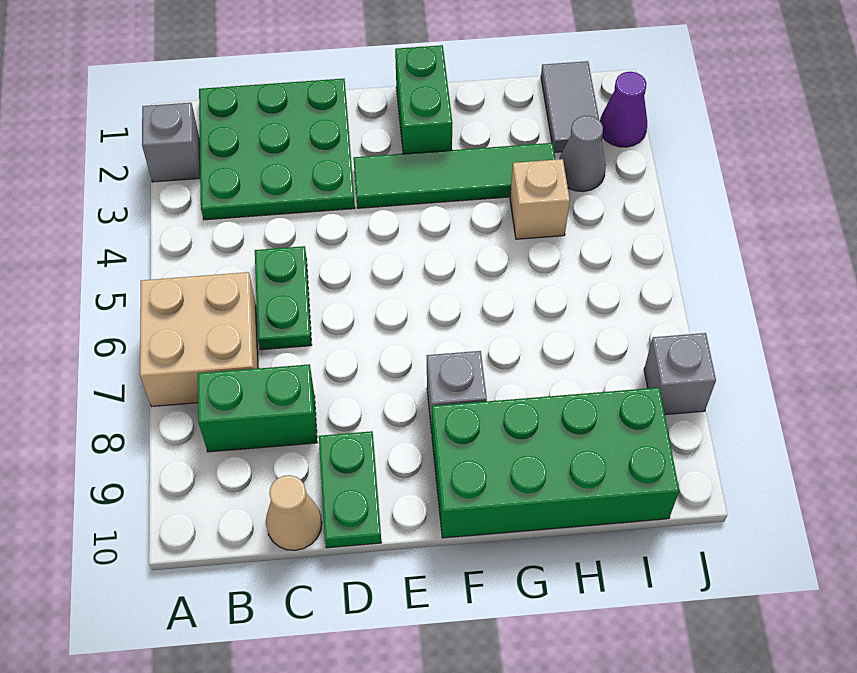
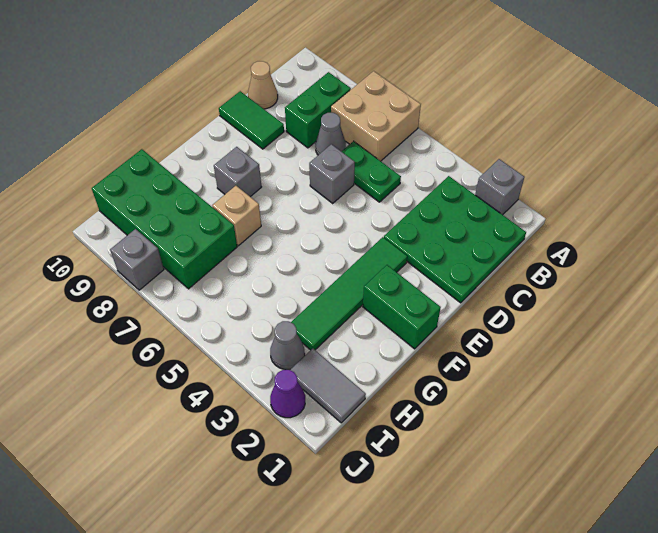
none -> grey cone C7 level 1
none -> grey brick D6 level 1
green plate D9:D10 level 1 -> green tile D9:D10 level 1
green brick F9:I10 level 1 -> green brick H7:I10 level 1
tan brick H4 level 1 -> tan brick G7 level 1

